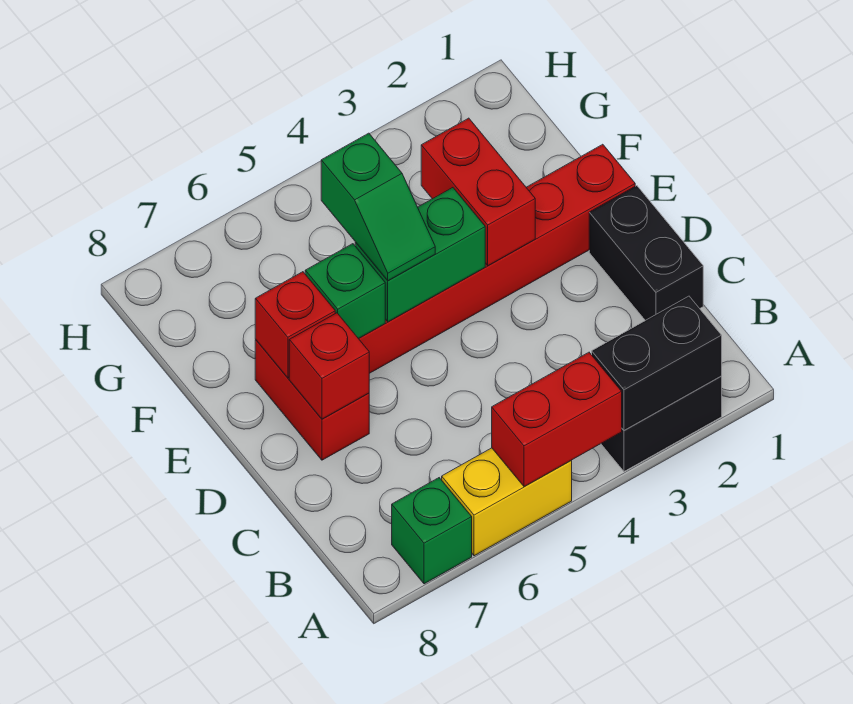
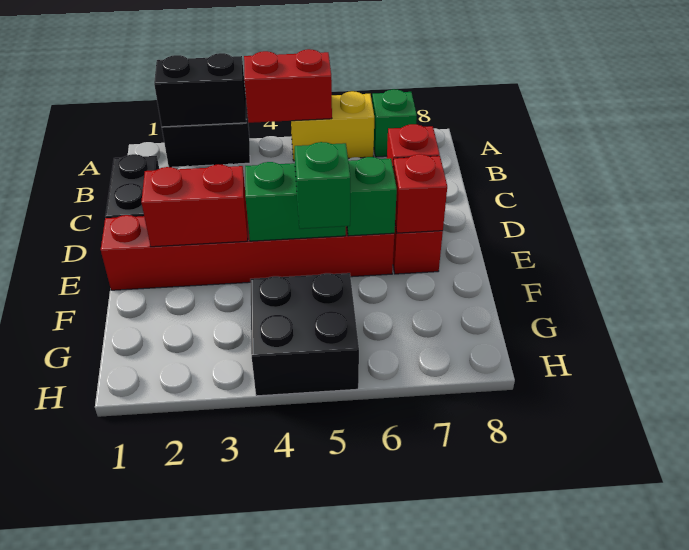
red brick E3:F3 level 2 -> red brick E2:E3 level 2
none -> black brick G4:H5 level 1

